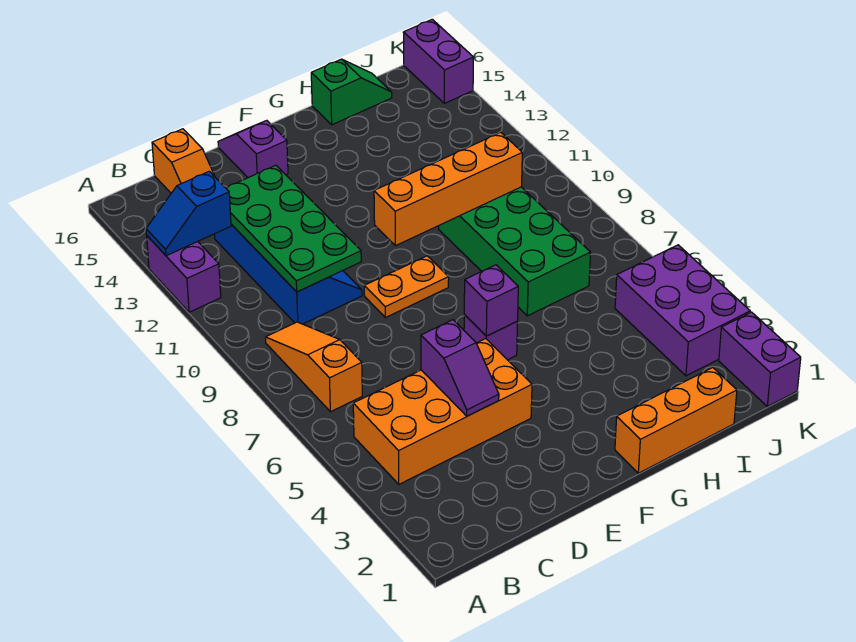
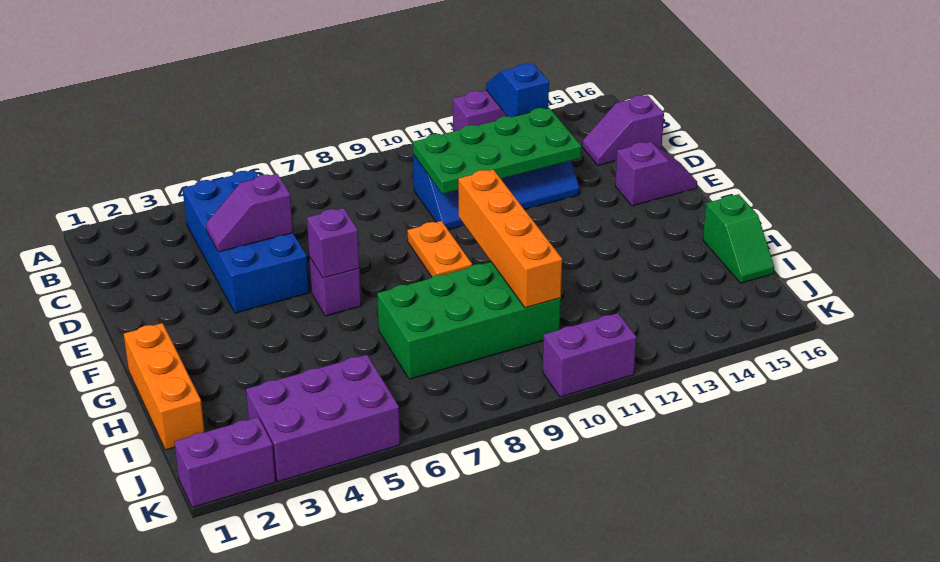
orange brick B4:E5 level 1 -> blue brick B4:E5 level 1
orange slope B7:B9 level 1 top 7 -> none
orange slope C15:C16 level 1 top 16 -> purple slope C15:C16 level 1 top 16
purple brick K15:K16 level 1 -> purple brick K10:K11 level 1

